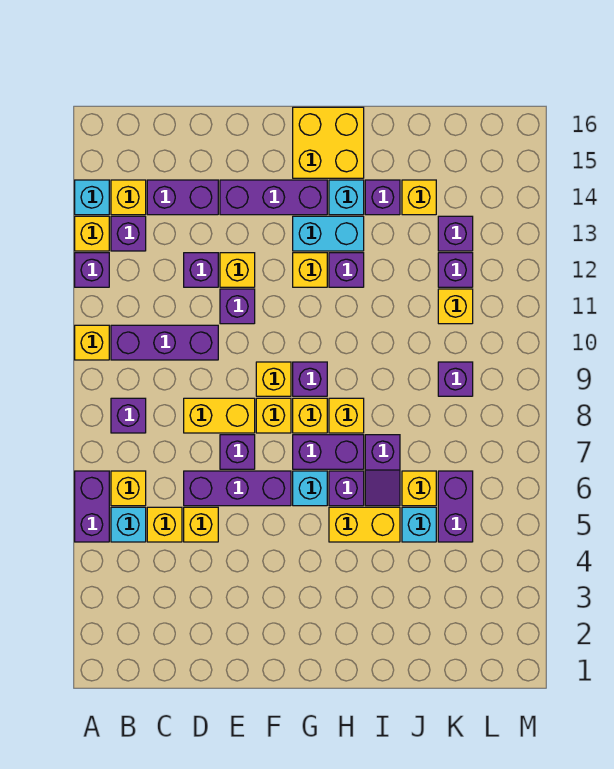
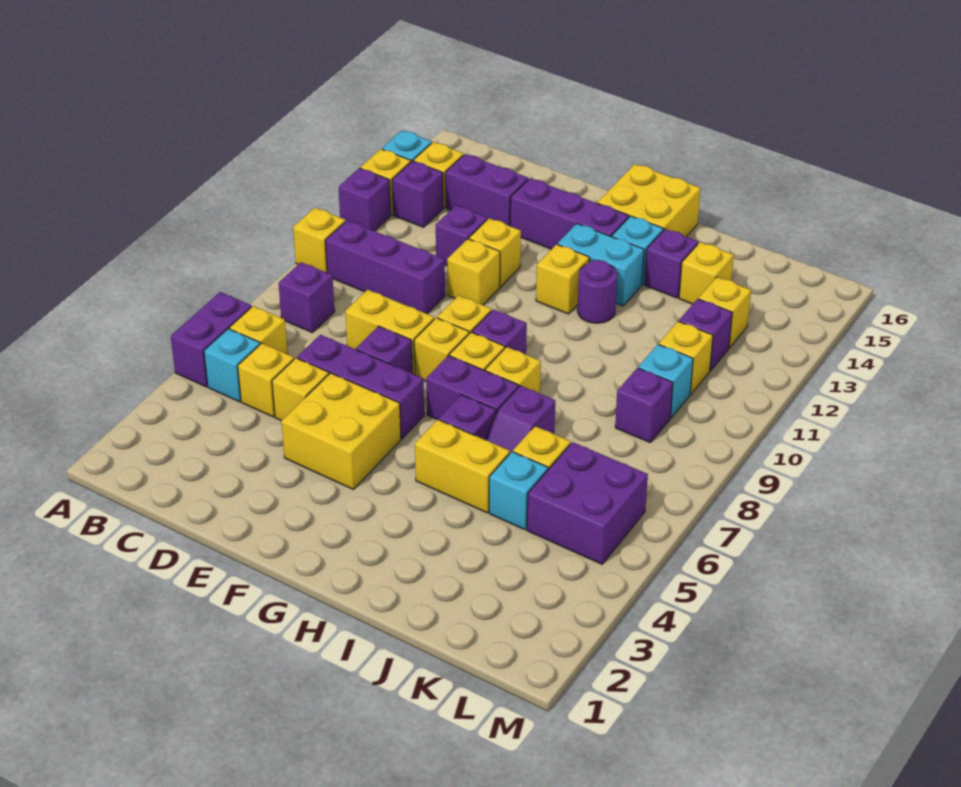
none -> yellow brick E4:F5 level 1
purple brick E11 level 1 -> yellow brick E11 level 1
cyan brick G6 level 1 -> cyan brick K10 level 1
purple brick H12 level 1 -> purple round brick H12 level 1
purple brick K5:K6 level 1 -> purple brick K5:L6 level 1
purple brick K13 level 1 -> yellow brick K13 level 1

